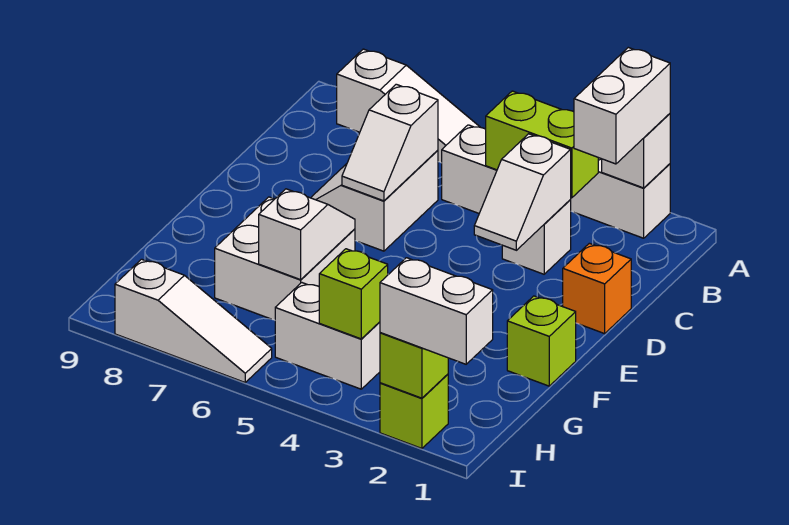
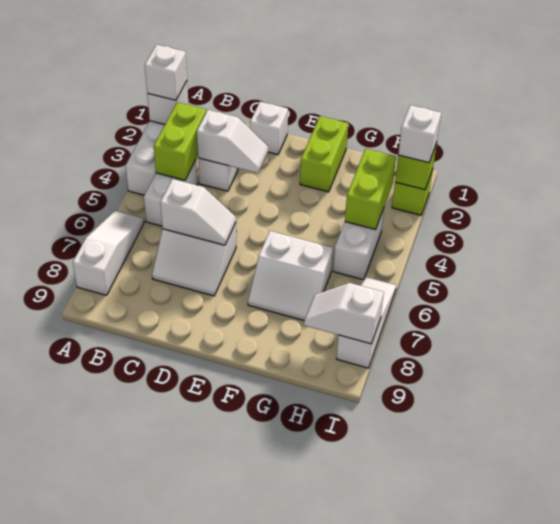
white brick A2:B2 level 3 -> white brick A2 level 3
orange brick D1 level 1 -> white brick D1 level 1
lime brick F1 level 1 -> lime brick F1:F2 level 1
white brick F6:G7 level 1 -> white slope F6:G7 level 1 top 6
white slope F6:G6 level 2 top G -> white slope H8:I8 level 2 top I
lime brick H4 level 2 -> lime brick H3:H4 level 2
white brick I1:I2 level 3 -> white brick I2 level 3

